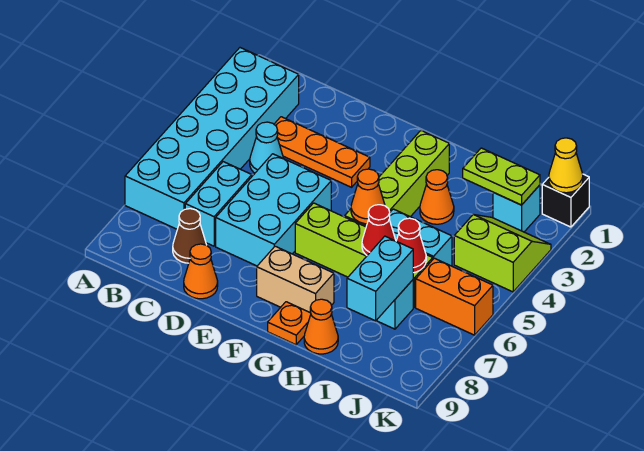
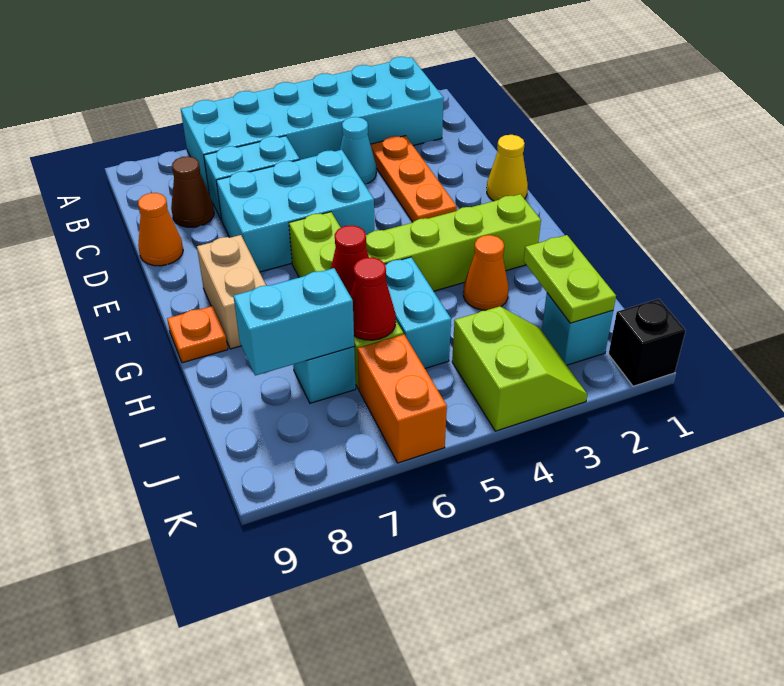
orange cone G5 level 2 -> none
orange cone H9 level 1 -> none
yellow cone K1 level 2 -> yellow cone E1 level 1

